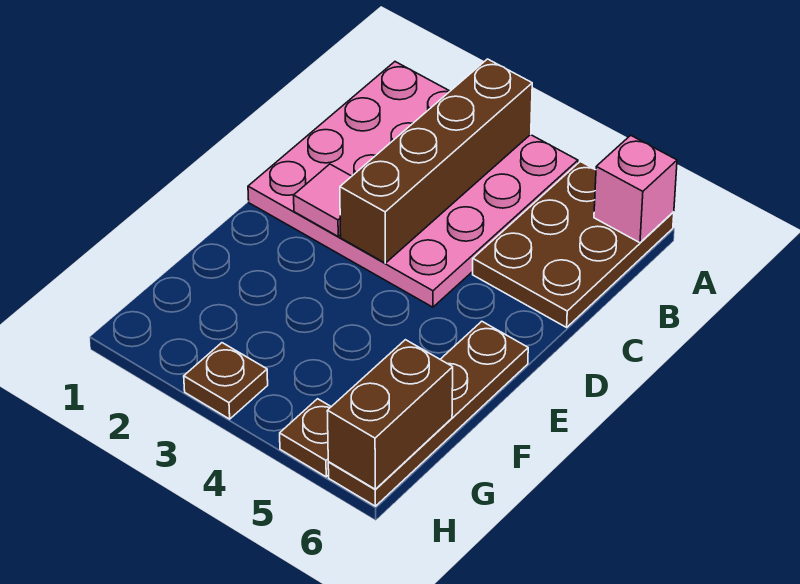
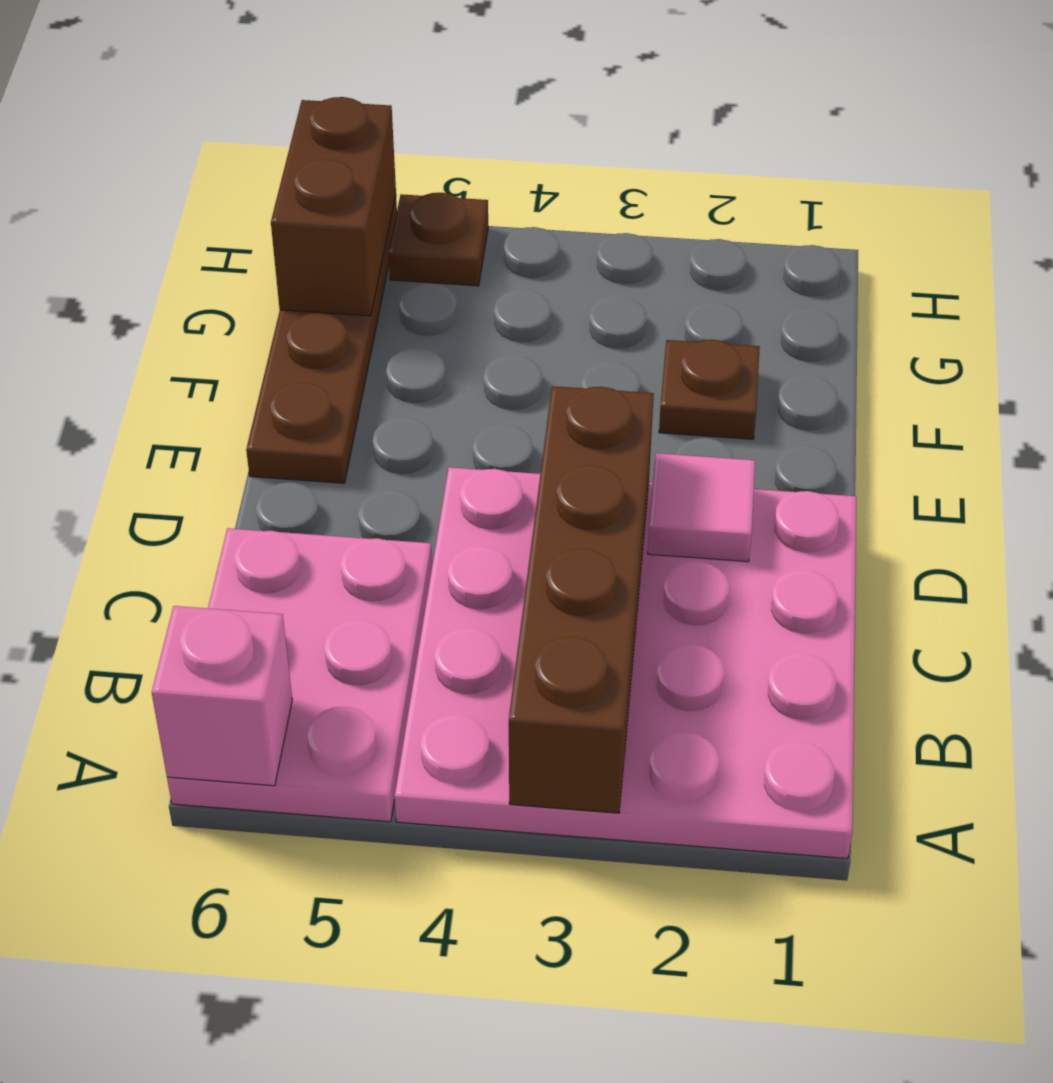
brown plate A5:C6 level 1 -> pink plate A5:C6 level 1
brown plate H3 level 1 -> brown plate F2 level 1

